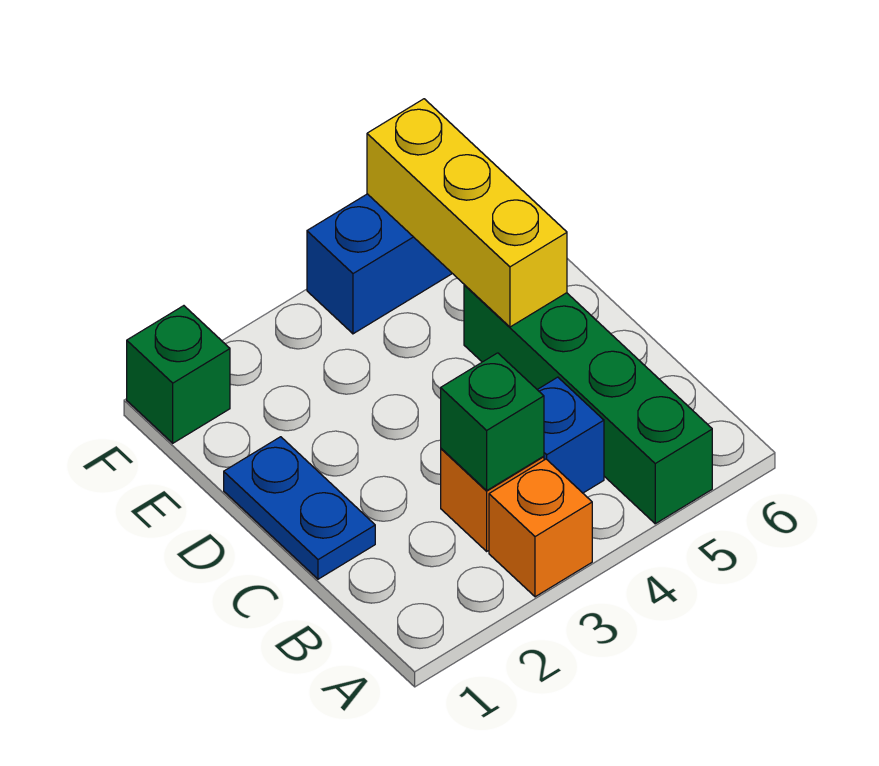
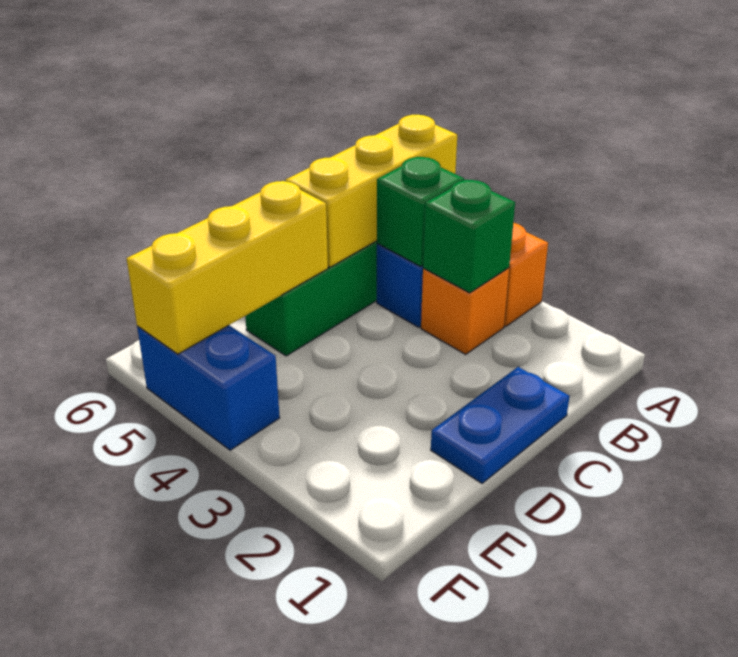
none -> yellow brick A5:C5 level 2
green brick F1 level 1 -> green brick B4 level 2

